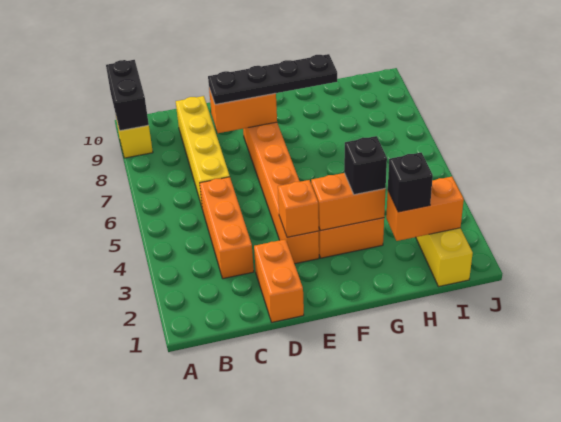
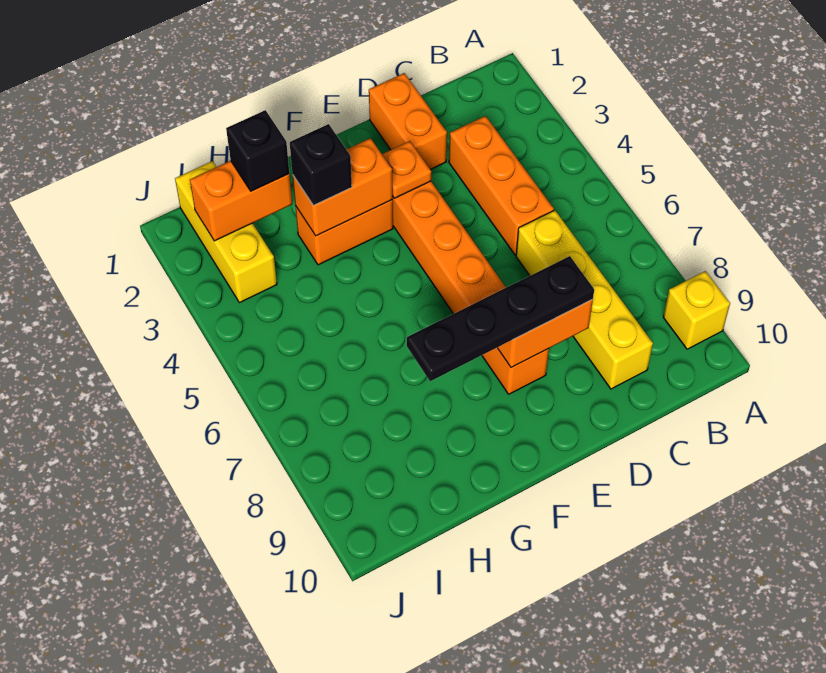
black brick A9:A10 level 2 -> none
orange brick E3 level 2 -> orange plate E3 level 2

